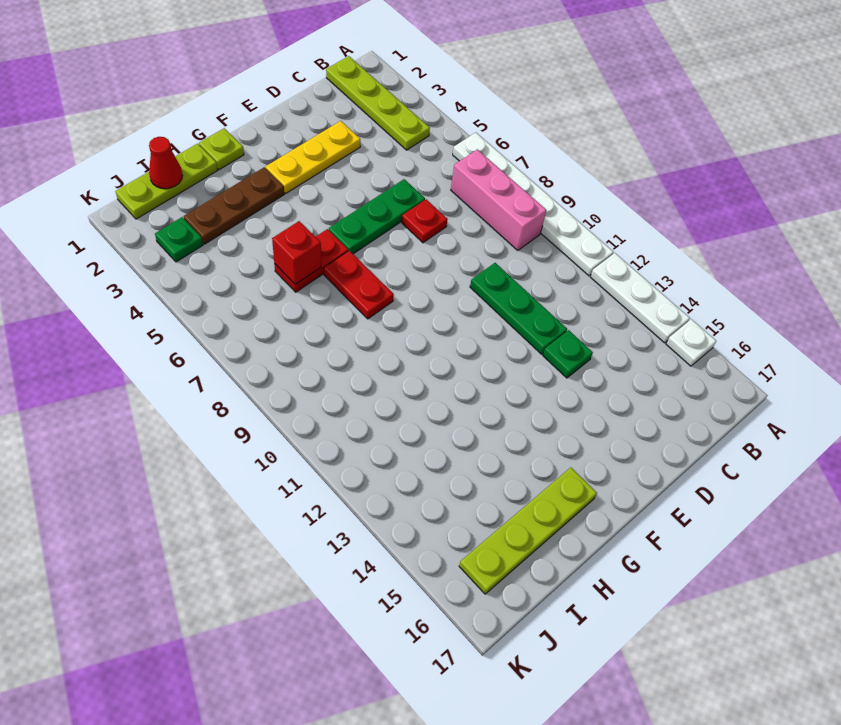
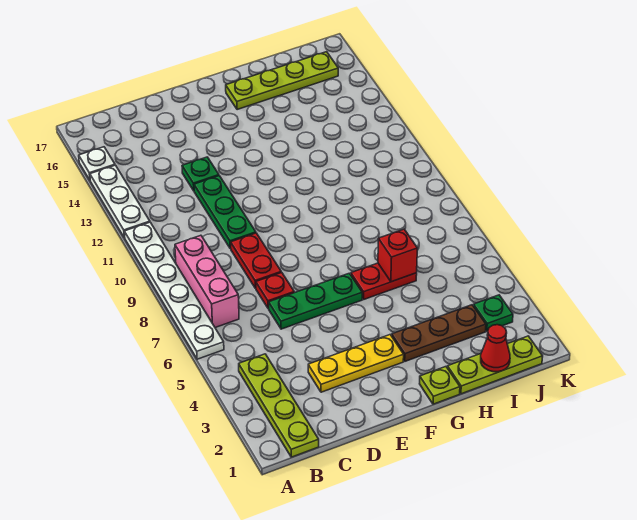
red plate G7:G8 level 1 -> red plate D8:D9 level 1

